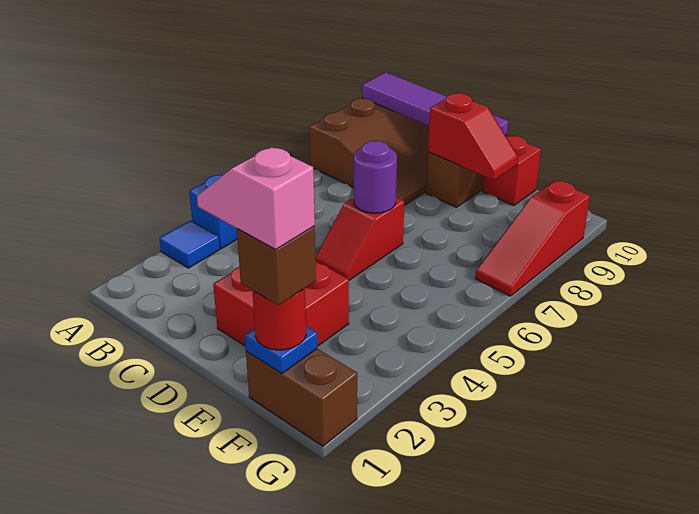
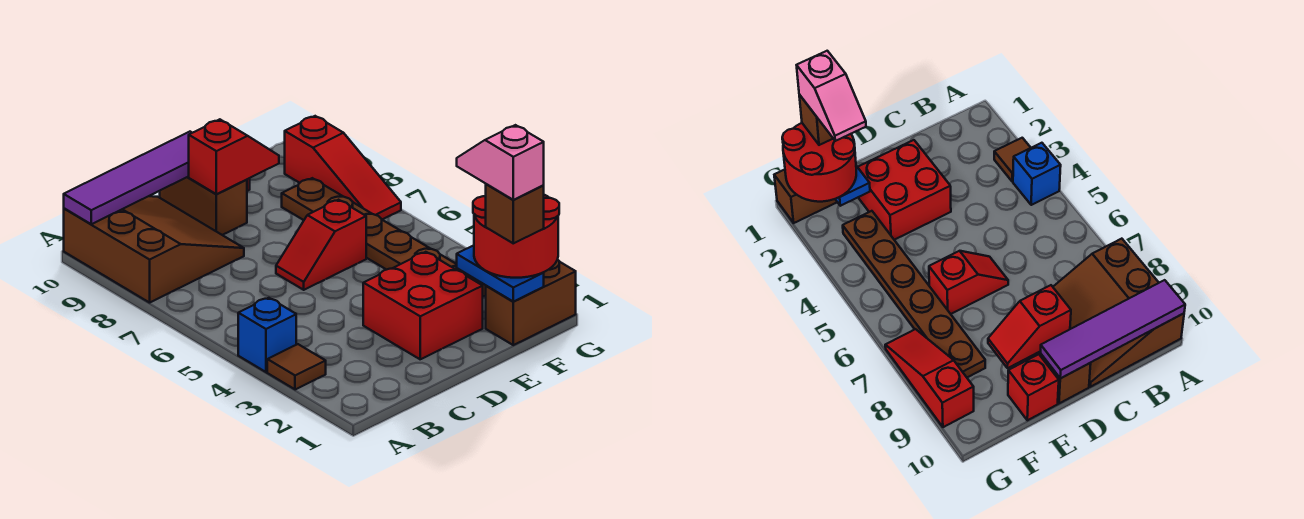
blue tile A3 level 1 -> brown tile A3 level 1
red slope D5:D6 level 1 top 6 -> red slope D6:E6 level 1 top E
purple round brick D6 level 2 -> none
pink slope E1:F1 level 5 top F -> pink slope F1:F2 level 5 top 1
blue plate F1 level 2 -> blue plate F1:F2 level 2
red round brick F1 level 3 -> red round brick F1:G2 level 3
none -> brown plate F3:F8 level 1

